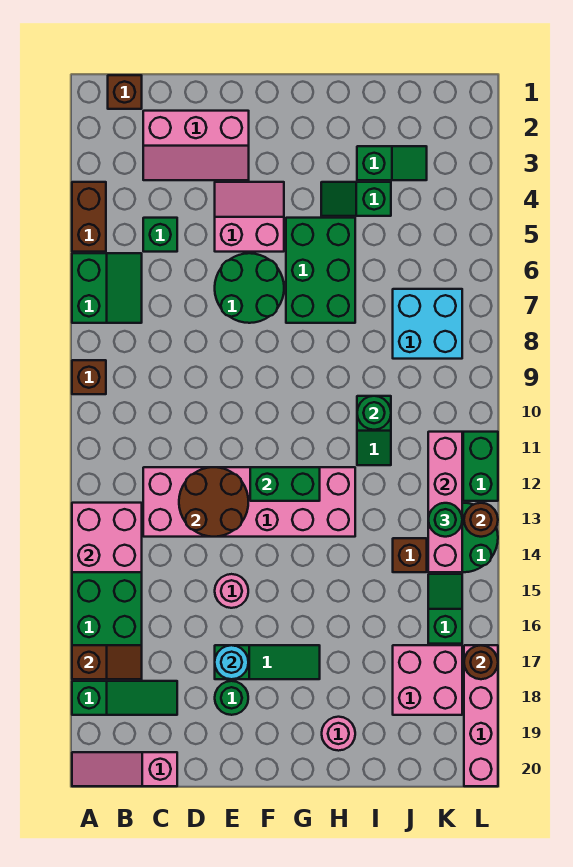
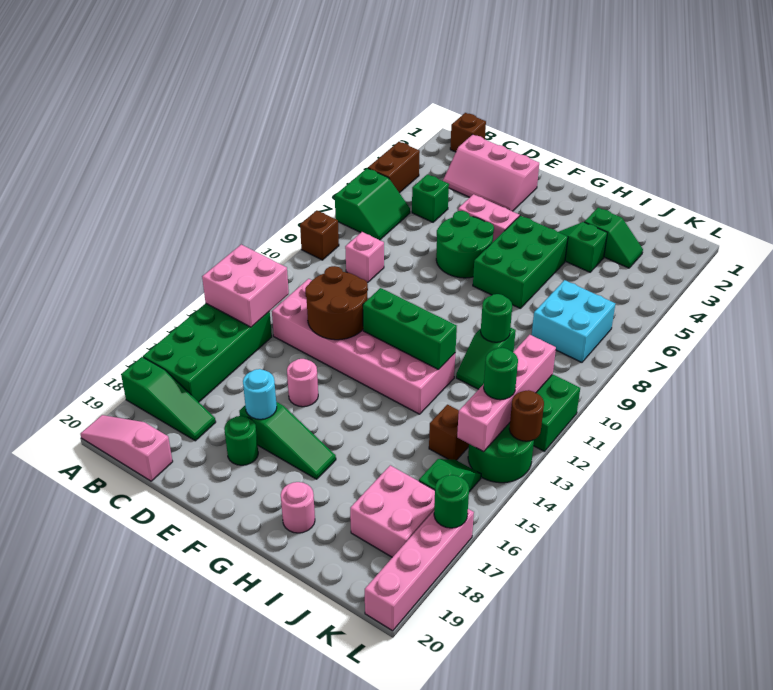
brown slope A17:B17 level 2 top A -> none
none -> pink brick C9 level 1
green brick F12:G12 level 2 -> green brick F12:H12 level 2
brown round brick L17 level 2 -> green round brick L17 level 2

